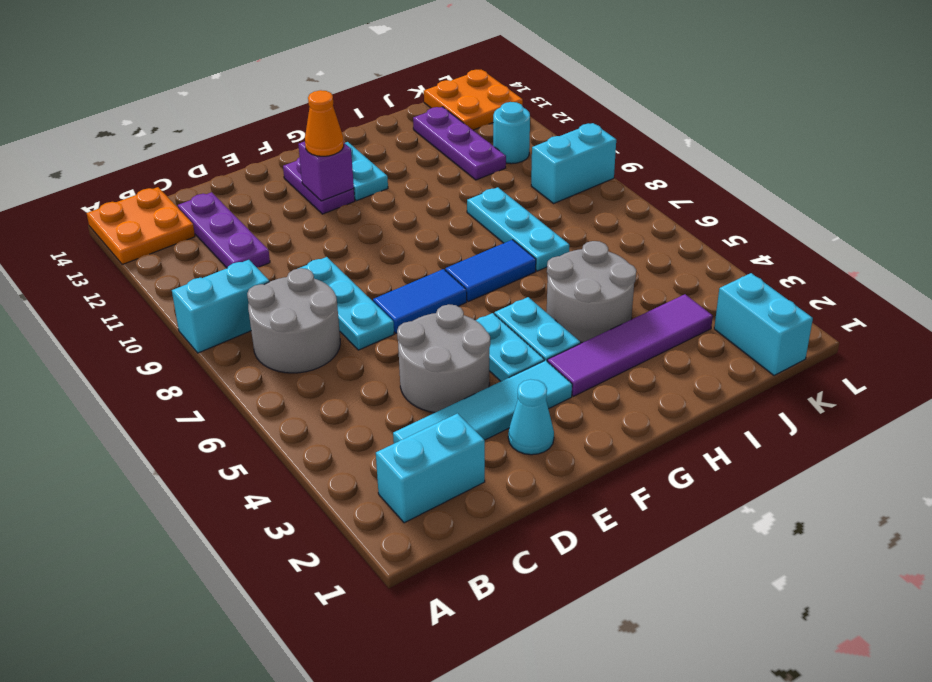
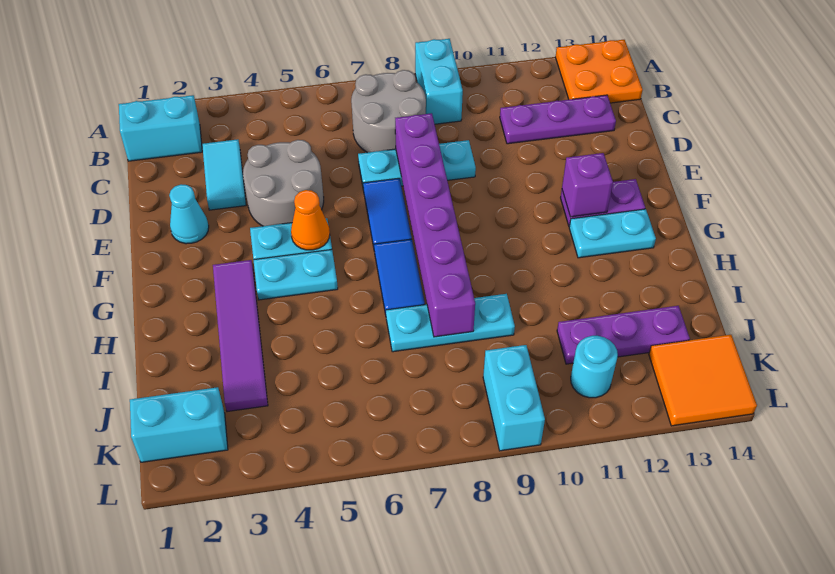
cyan brick B2:C2 level 1 -> cyan brick B1:B2 level 1
cyan tile C3:F3 level 1 -> cyan tile C3:D3 level 1
none -> purple brick D8:I8 level 2
orange cone F12 level 3 -> orange cone F5 level 2
grey round brick H4:I5 level 1 -> none
orange plate K13:L14 level 1 -> orange tile K13:L14 level 1

